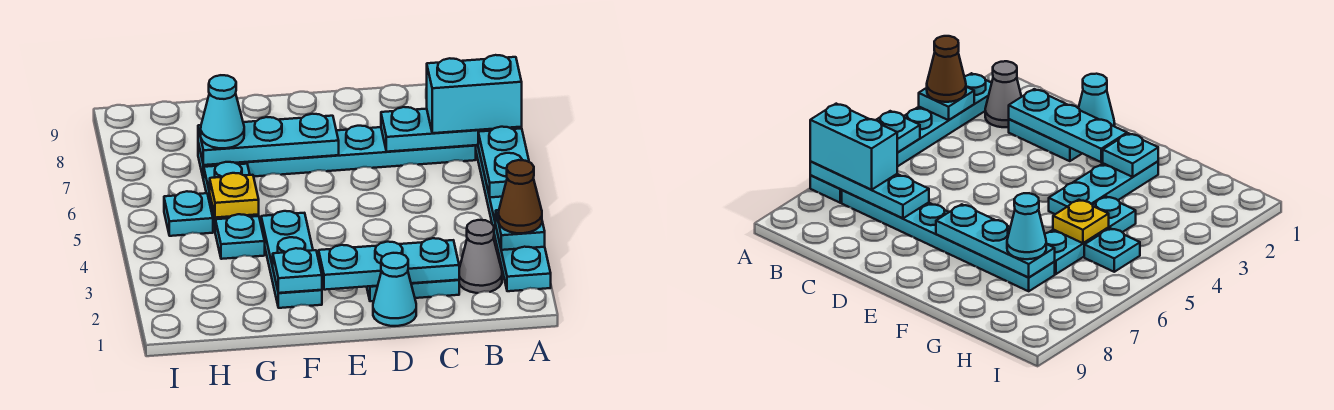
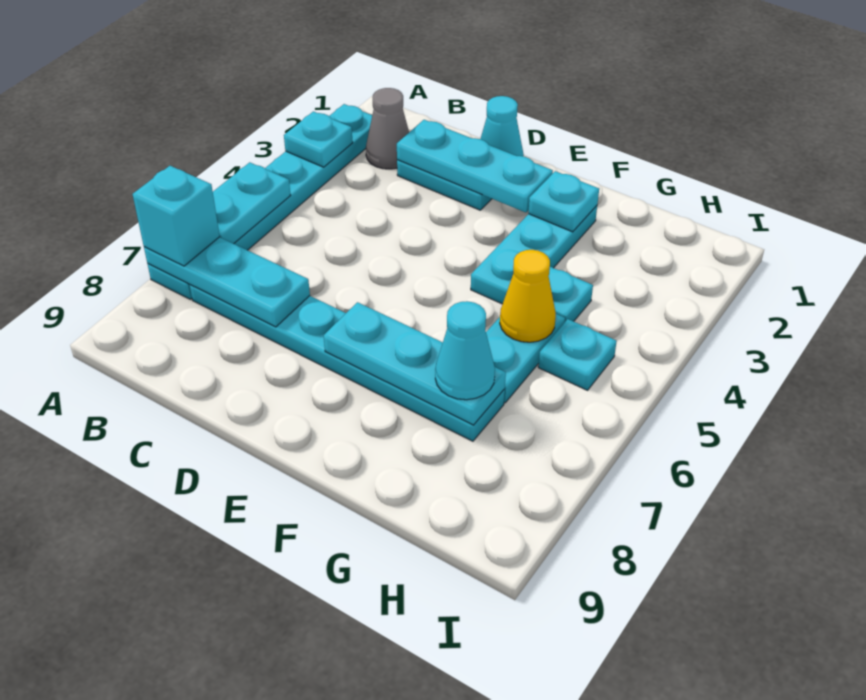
brown cone A3 level 3 -> none
cyan brick A7:B7 level 3 -> cyan brick A7 level 3
yellow plate G5 level 2 -> yellow cone G5 level 2

